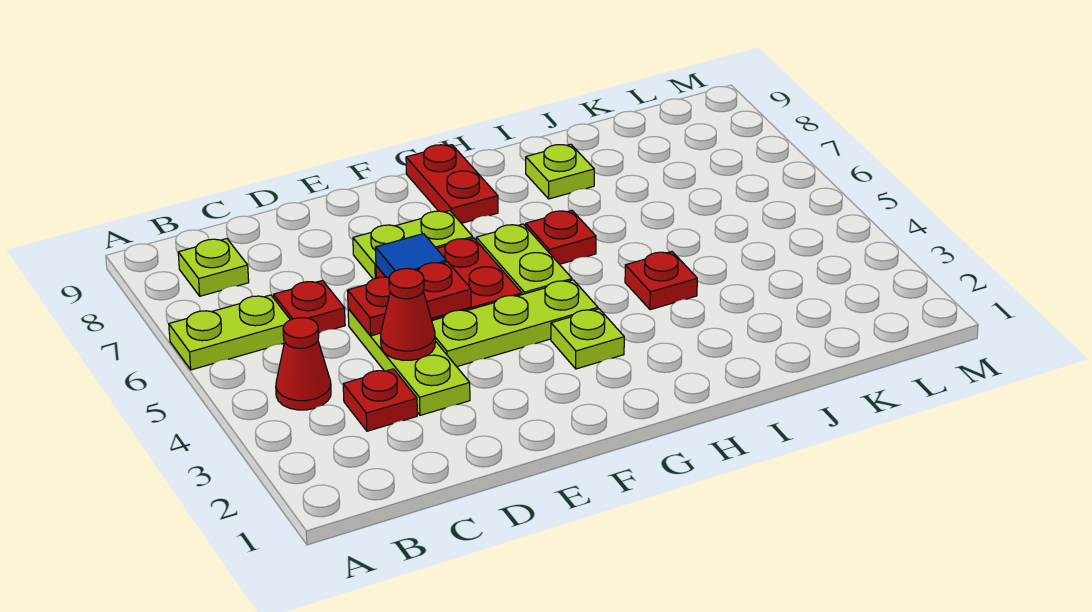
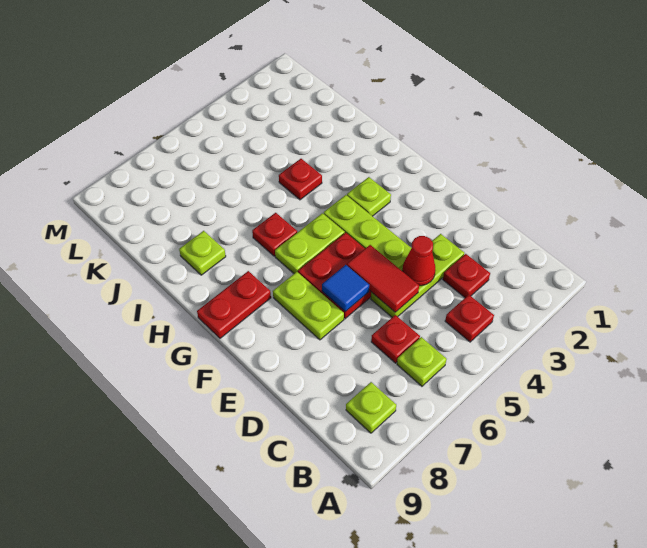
lime plate A6:B6 level 1 -> lime plate B6 level 1
red cone B4 level 1 -> red plate B4 level 1
red plate D5:E5 level 2 -> red tile D5:E5 level 2

